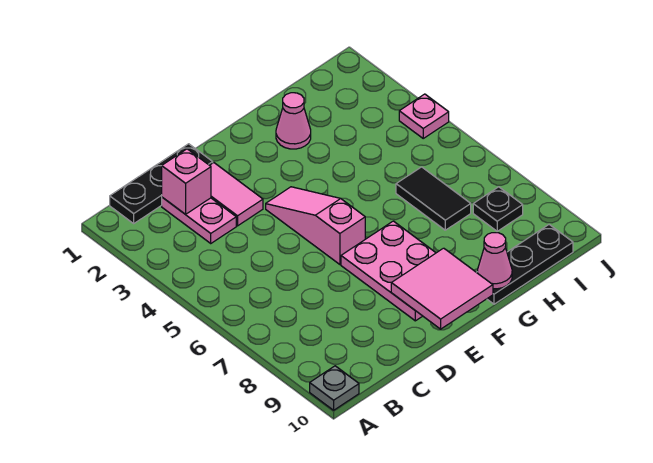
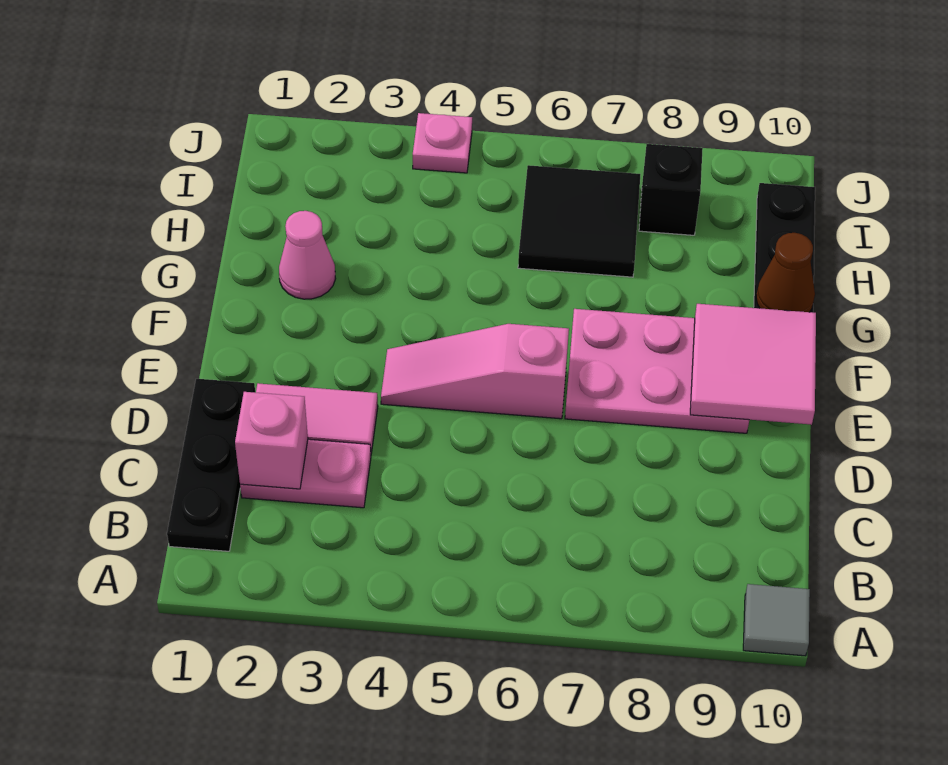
grey plate A10 level 1 -> grey tile A10 level 1
pink cone G10 level 2 -> brown cone G10 level 2
black tile H6:H7 level 1 -> black tile H6:I7 level 1
black plate I8 level 1 -> black brick I8 level 1

